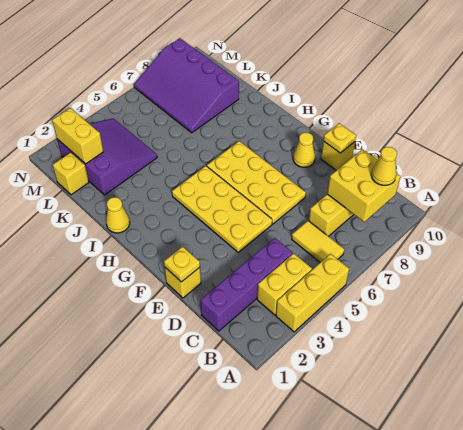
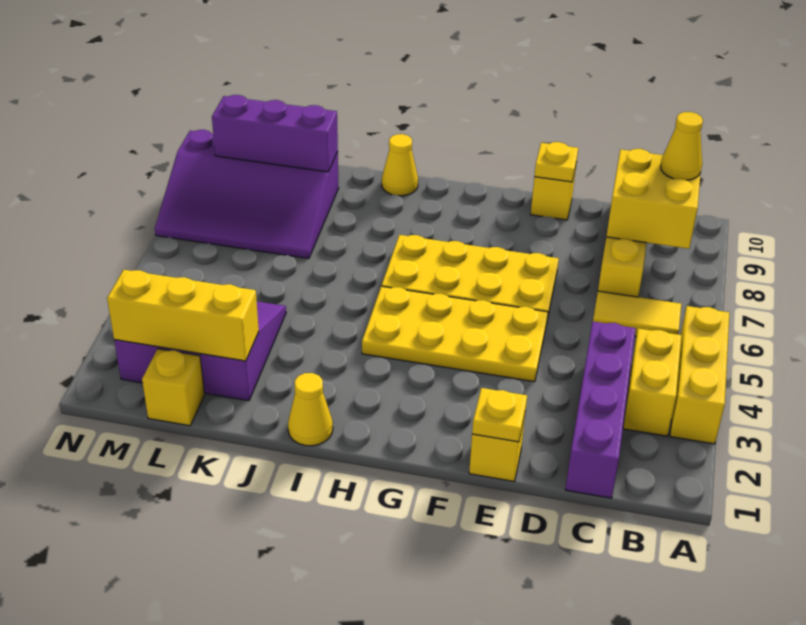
yellow cone F9 level 1 -> yellow cone I10 level 1
none -> purple brick K9:M9 level 2
yellow brick L2:M2 level 2 -> yellow brick K2:M2 level 2

